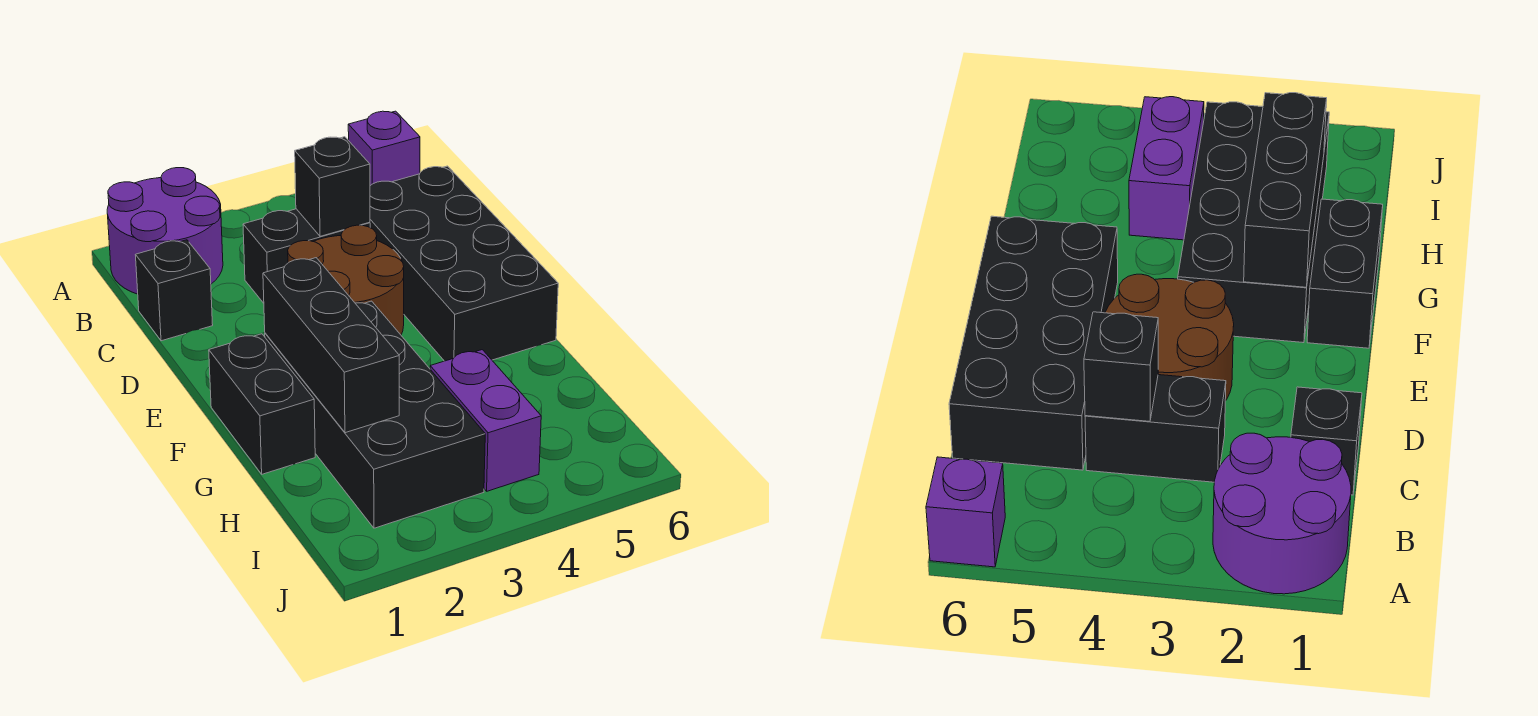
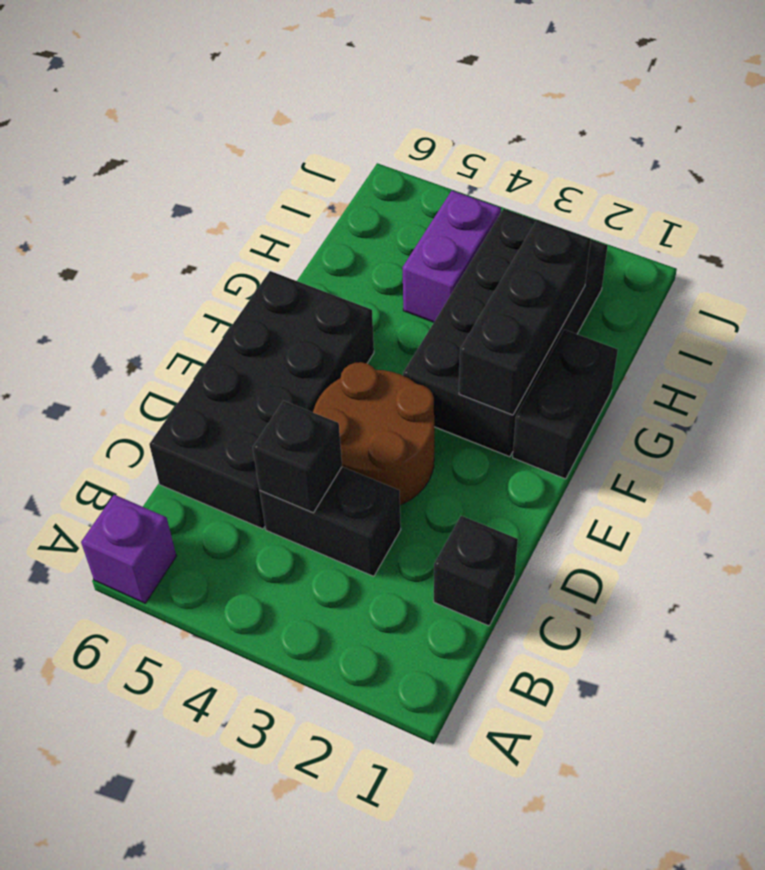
purple round brick A1:B2 level 1 -> none

